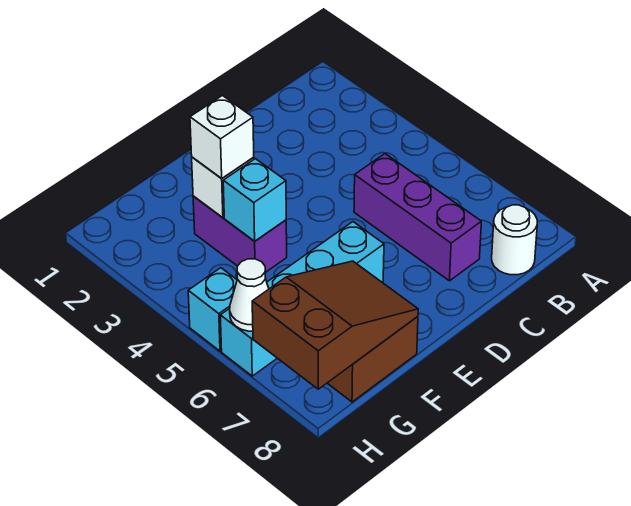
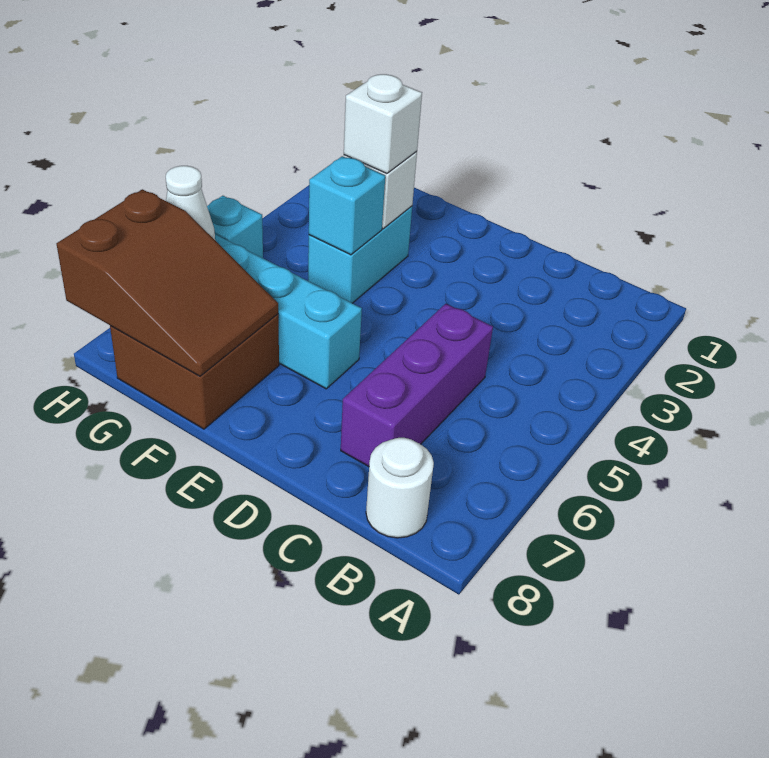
purple brick F3:F4 level 1 -> cyan brick F3:F4 level 1

